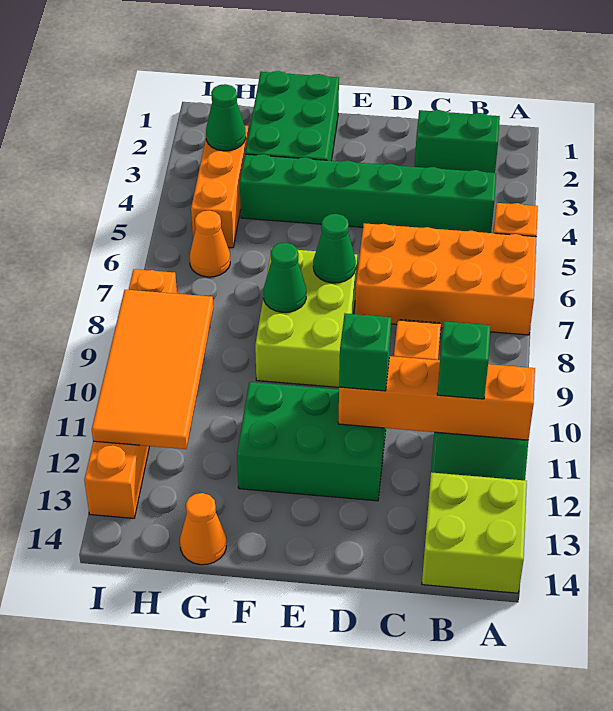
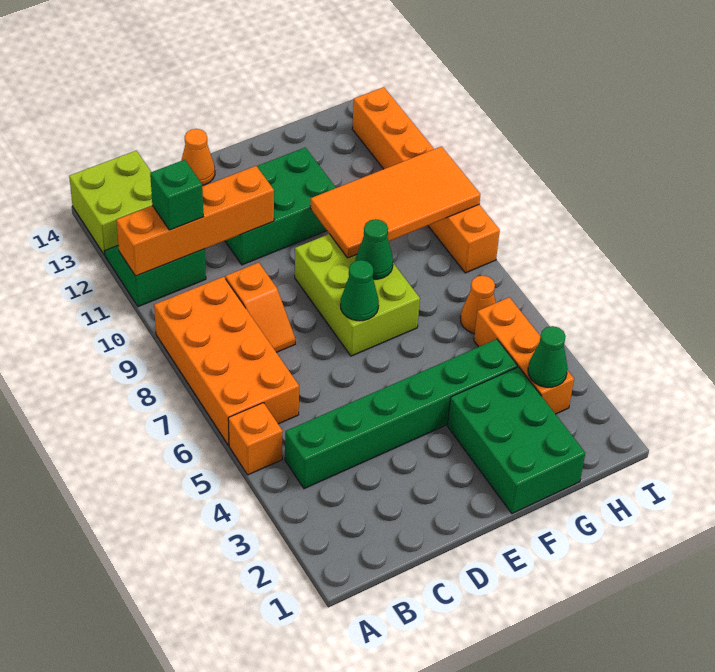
orange brick A6:D7 level 1 -> orange brick A6:B9 level 1
green brick B2:C2 level 1 -> none
green brick D11 level 3 -> none
orange cone G14 level 1 -> orange cone D14 level 1
orange tile H9:I12 level 2 -> orange tile F9:I10 level 2

